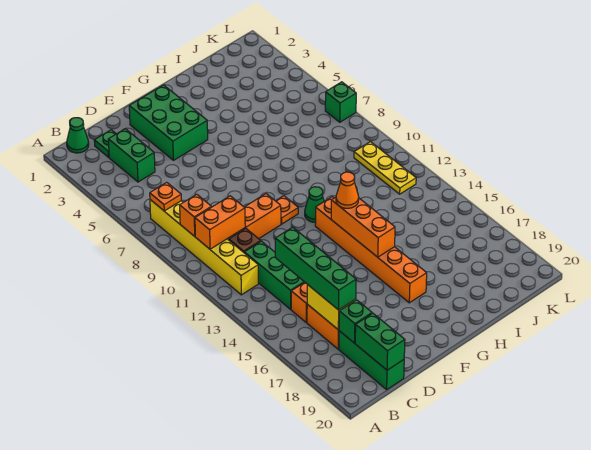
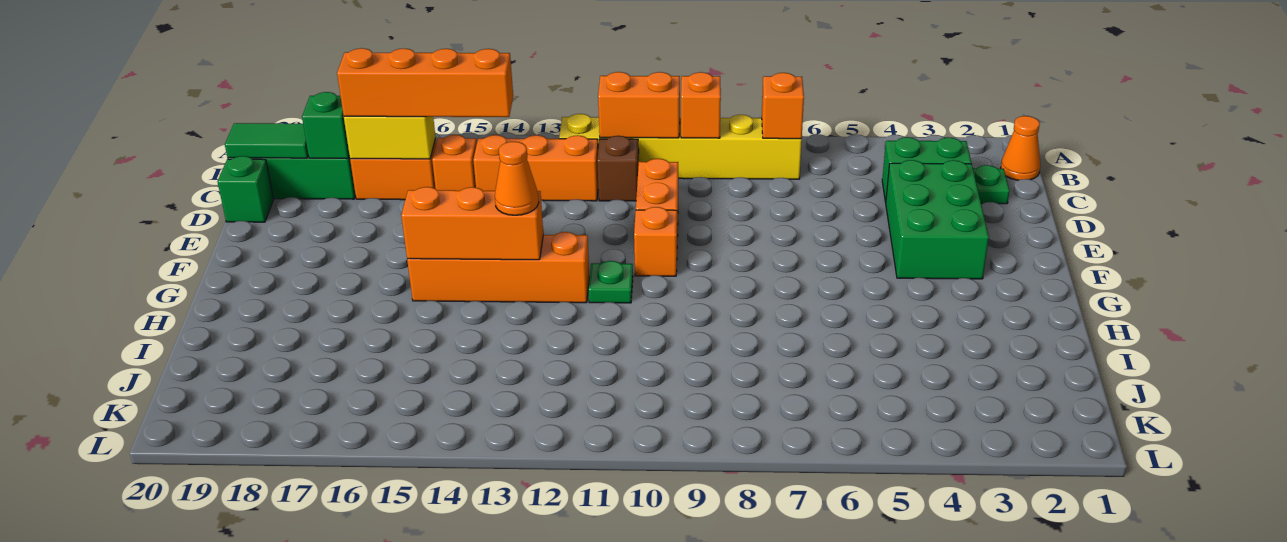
green cone B1 level 1 -> orange cone B1 level 1
orange plate B7 level 2 -> orange brick B7 level 2
orange brick B10:C10 level 2 -> orange brick B10:B11 level 2
green brick C12:C14 level 1 -> orange brick C12:C14 level 1
green brick C14:C17 level 3 -> orange brick C14:C17 level 3
green brick C19:C20 level 2 -> green tile C19:C20 level 2
green brick E2:F4 level 1 -> green brick D3:F4 level 1
orange plate F10 level 1 -> orange brick F10 level 1
green cone G11 level 1 -> green plate G11 level 1
orange brick G12:G17 level 1 -> orange brick G12:G15 level 1
yellow plate K10:K12 level 1 -> none
green brick L7 level 1 -> green brick D20 level 1

